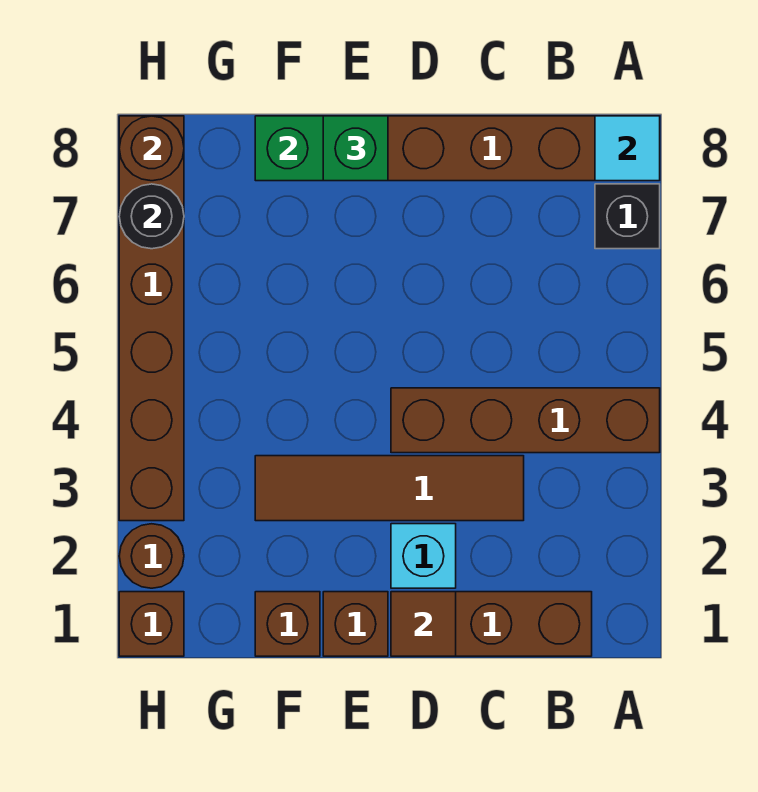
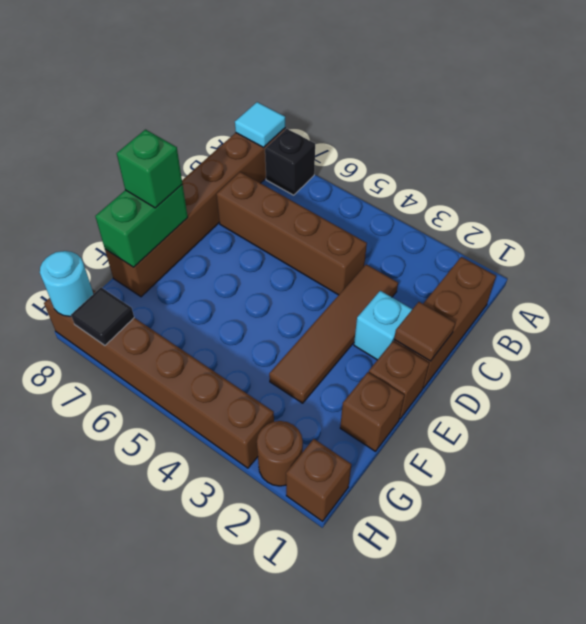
brown brick A4:D4 level 1 -> brown brick C4:C7 level 1
black round brick H7 level 2 -> black tile H7 level 2
brown round brick H8 level 2 -> cyan round brick H8 level 2

